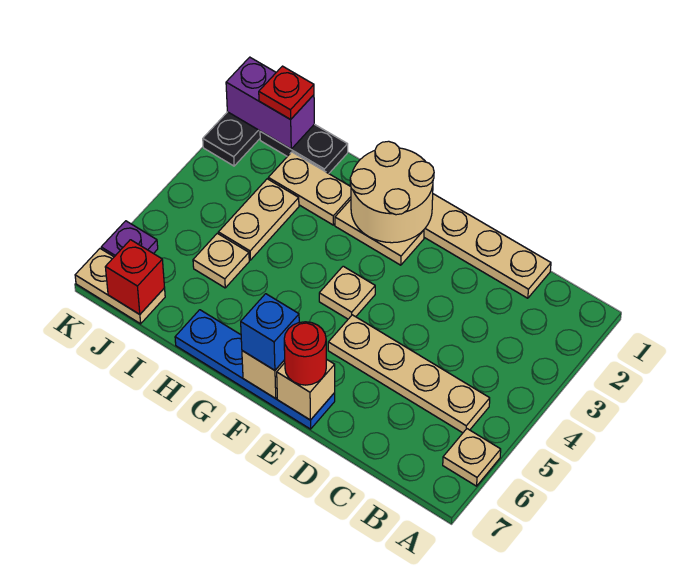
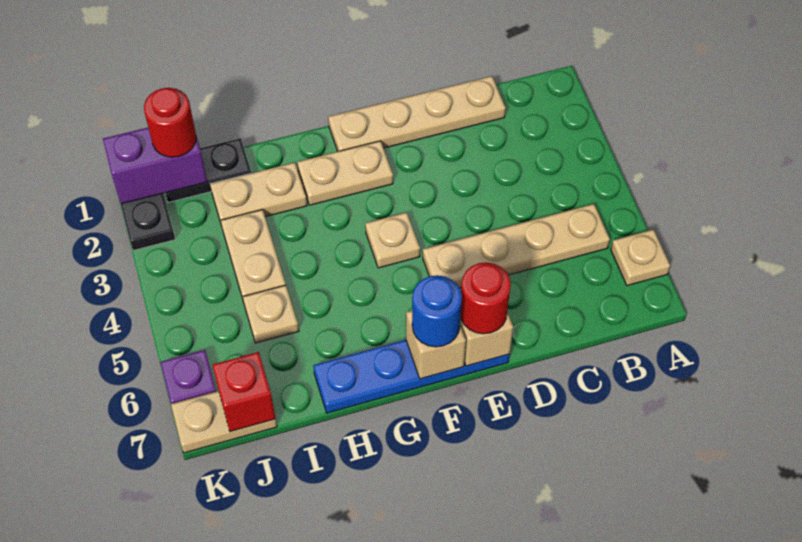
tan round brick F1:G2 level 2 -> none
blue brick F7 level 3 -> blue round brick F7 level 3
red plate J1 level 3 -> red round brick J1 level 3

